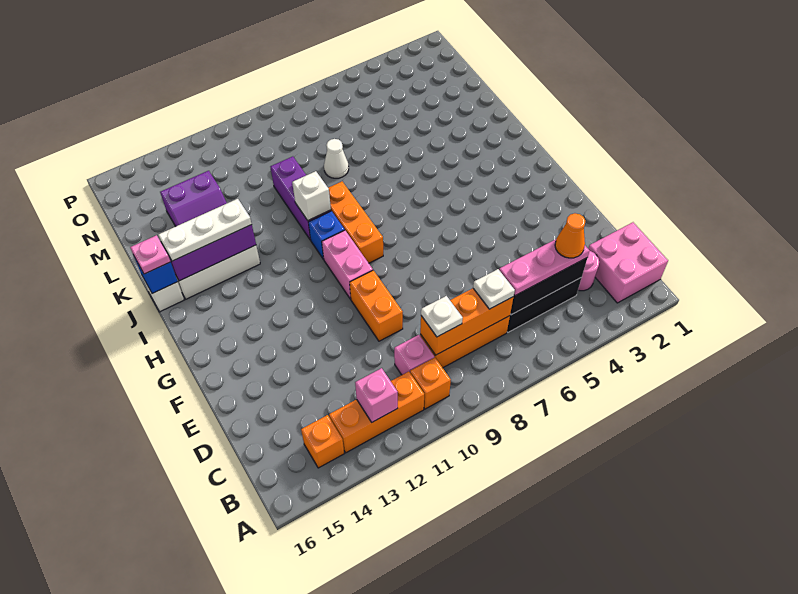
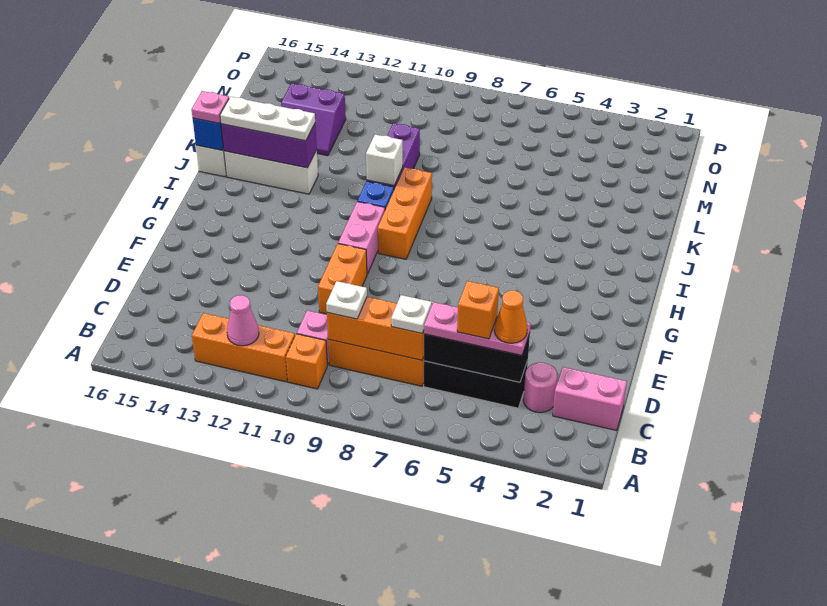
pink brick B1:C2 level 1 -> pink brick C1:C2 level 1
pink brick B12 level 2 -> pink cone B12 level 2
orange brick B14 level 1 -> orange brick C5 level 4
white cone L8 level 1 -> none

